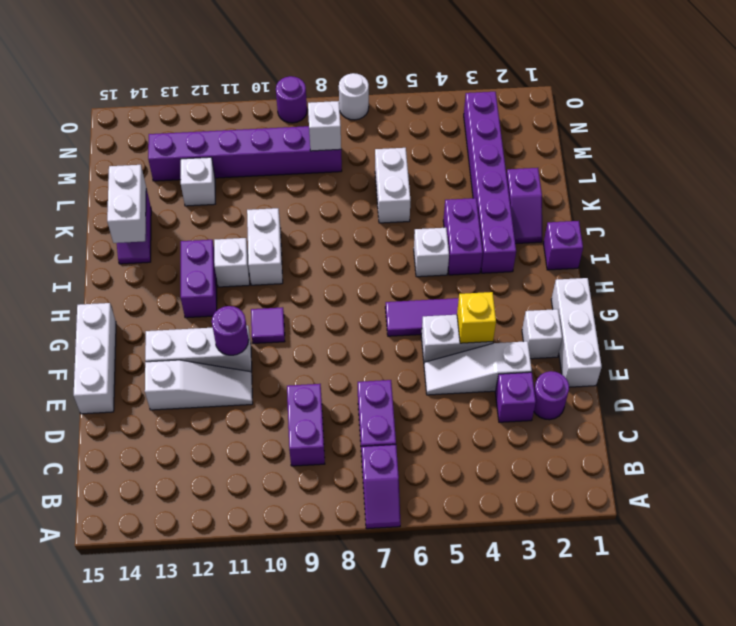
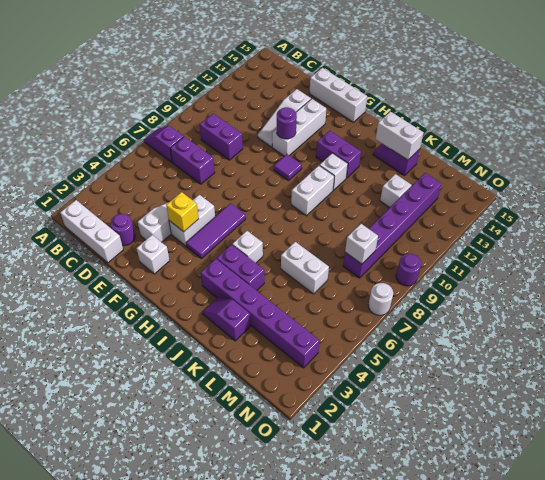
purple brick D3 level 1 -> none
white brick E1:G1 level 1 -> white brick B1:D1 level 1
purple brick I1 level 1 -> none
white brick I10:J10 level 1 -> white brick I9:I10 level 1

